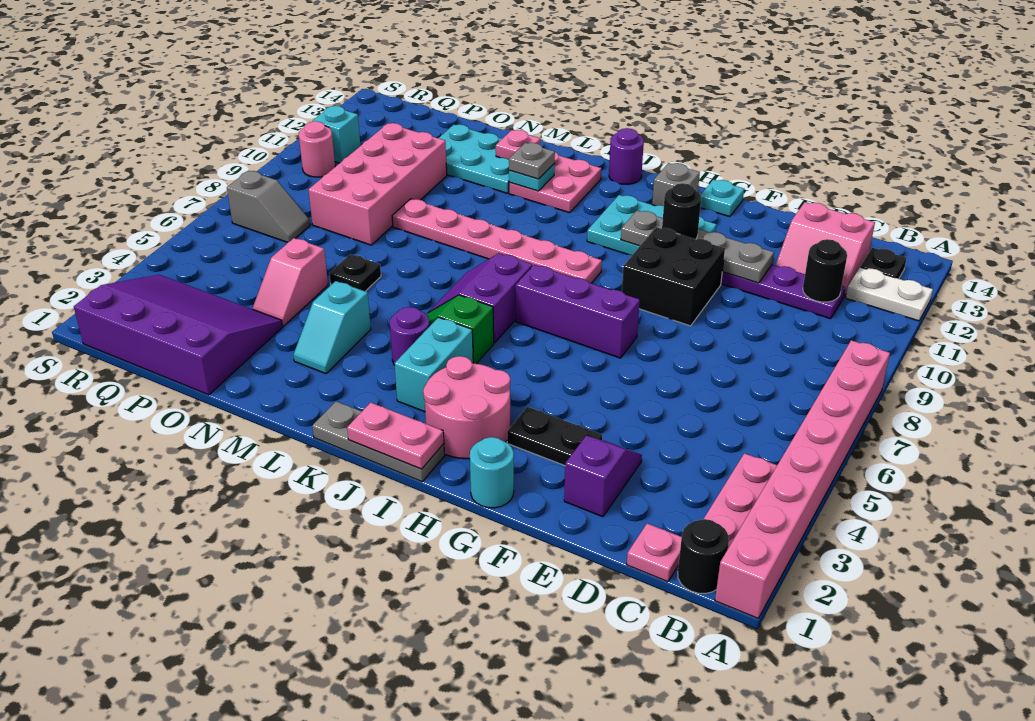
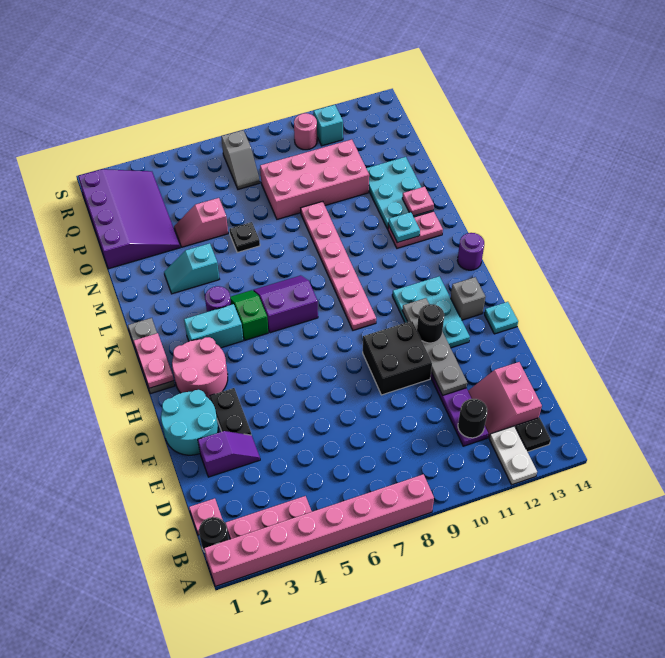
cyan round brick G1 level 1 -> cyan round brick F1:G2 level 1
purple brick G7:I7 level 1 -> none
pink plate K12:L13 level 1 -> pink plate L12:L13 level 1
grey plate L12 level 3 -> none

